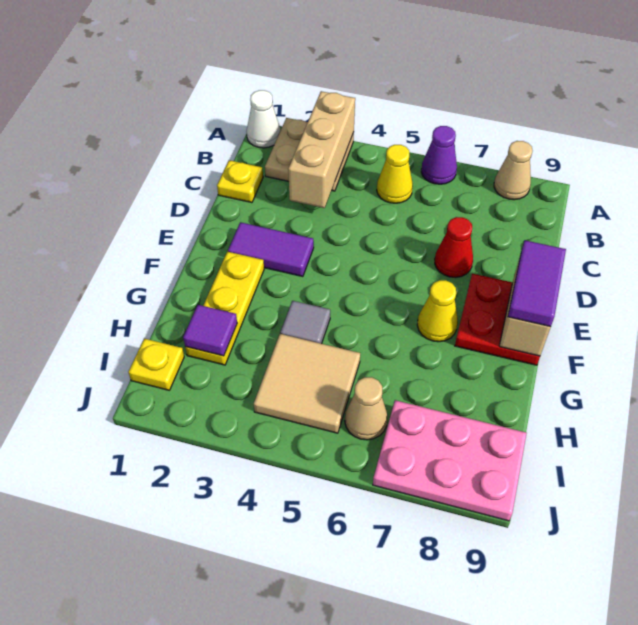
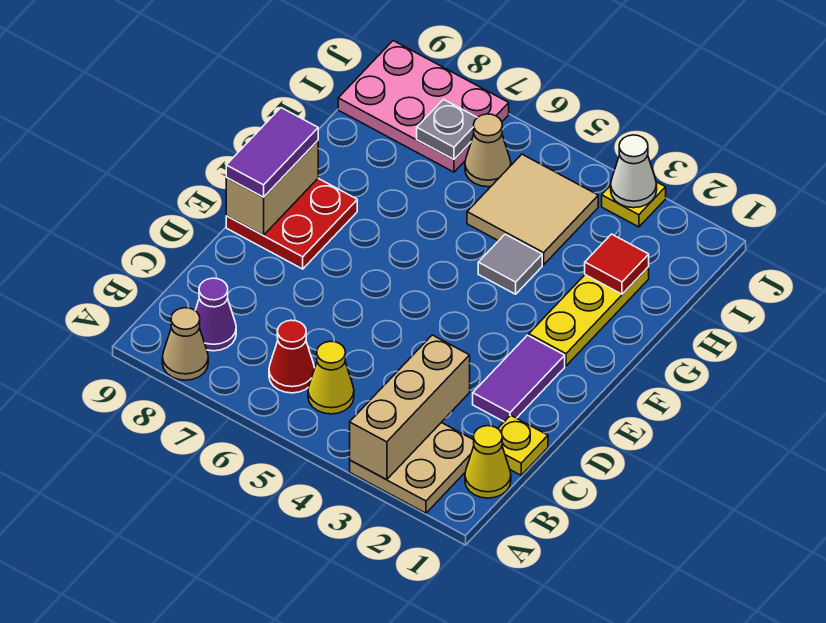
white cone A1 level 1 -> white cone J3 level 2
purple cone A6 level 1 -> purple cone B8 level 1
red cone D7 level 1 -> red cone B6 level 1
purple tile E2:E3 level 1 -> purple tile D2:E2 level 1
yellow cone F7 level 1 -> yellow cone B1 level 1
purple tile H2 level 2 -> red tile H2 level 2
yellow plate I1 level 1 -> yellow plate J3 level 1
none -> grey plate I7 level 2

